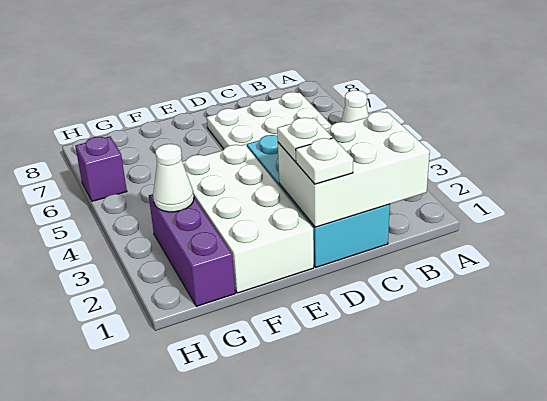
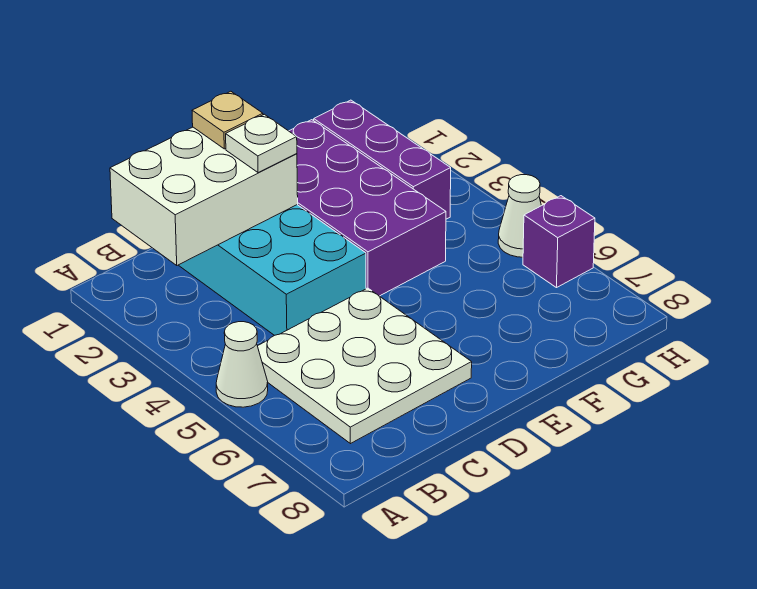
white plate D1 level 3 -> tan plate D1 level 3
white brick E1:F4 level 1 -> purple brick E1:F4 level 1
white cone G3 level 2 -> white cone H5 level 1

